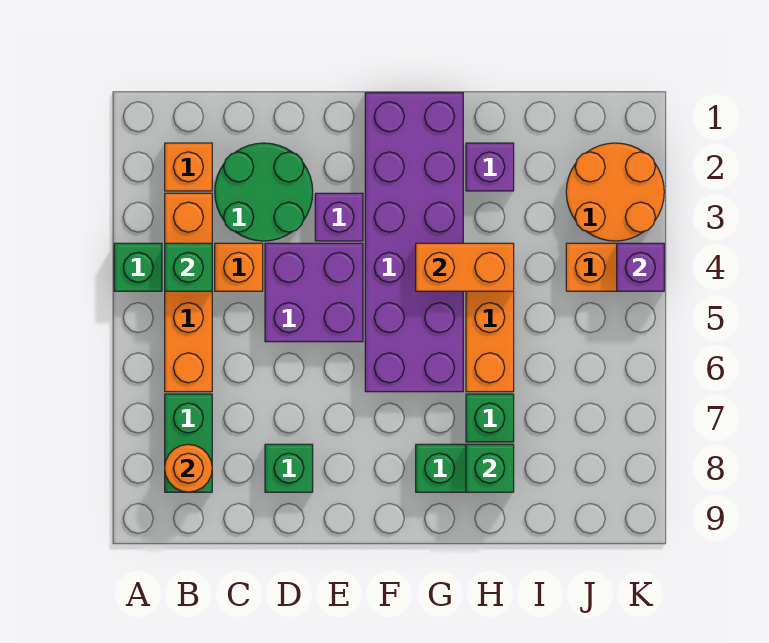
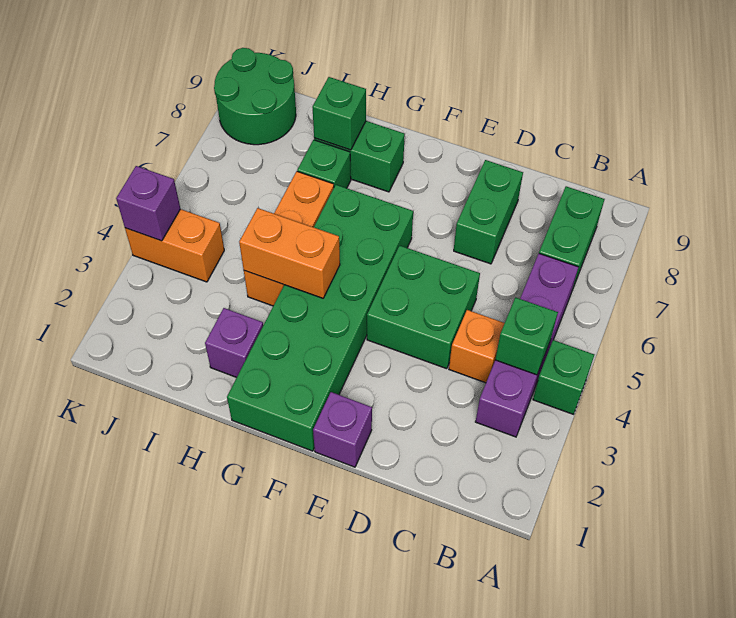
orange brick B2 level 1 -> none
orange brick B3:B6 level 1 -> purple brick B3:B6 level 1
orange round brick B8 level 2 -> none
green round brick C2:D3 level 1 -> green round brick J8:K9 level 1
purple brick D4:E5 level 1 -> green brick D4:E5 level 1
green brick D8 level 1 -> green brick D7:D8 level 1
purple brick E3 level 1 -> purple brick E1 level 1
purple brick F1:G6 level 1 -> green brick F1:G6 level 1
orange round brick J2:K3 level 1 -> none

